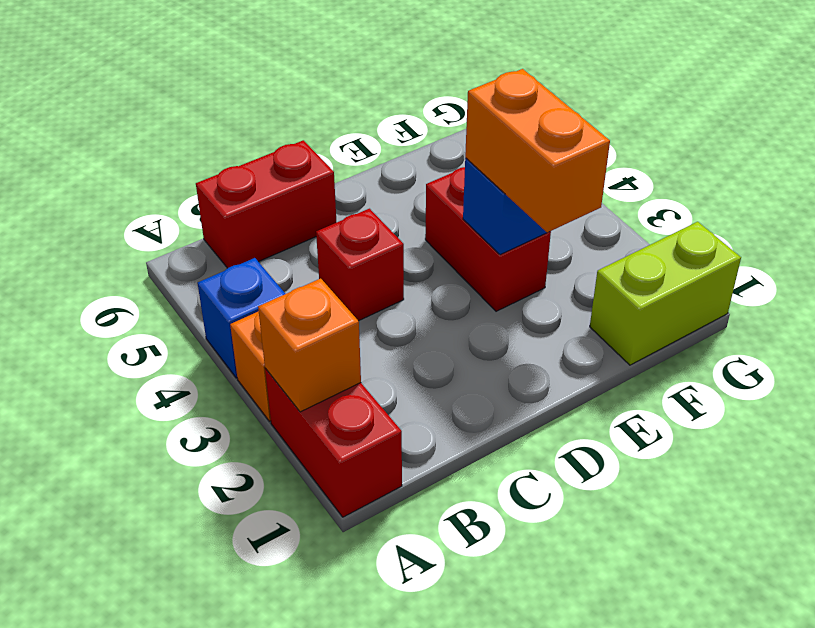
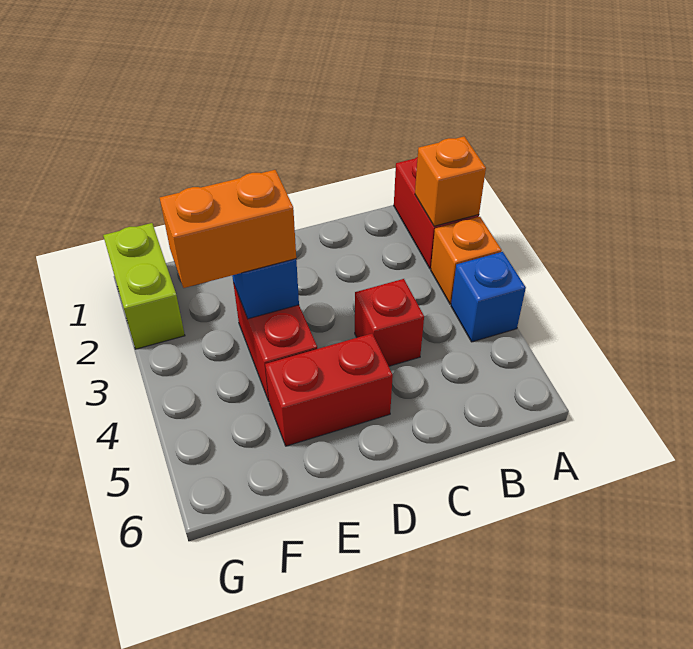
red brick B6:C6 level 1 -> red brick D5:E5 level 1
orange brick E2:E3 level 3 -> orange brick E3:F3 level 3
lime brick F1:G1 level 1 -> lime brick G1:G2 level 1

